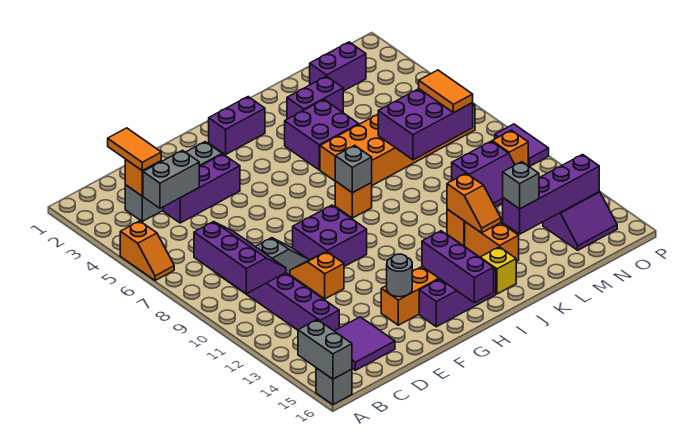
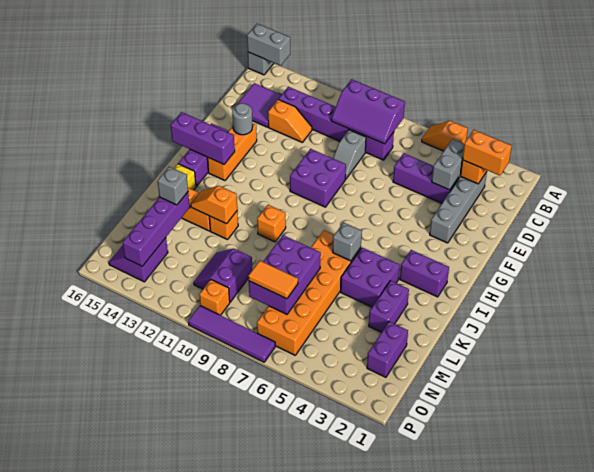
orange tile C2:C3 level 3 -> orange brick C2:C3 level 3
purple brick D4:F4 level 1 -> purple brick D4:D6 level 1
orange slope E10:E11 level 1 top 11 -> orange slope D12:D13 level 1 top 13
purple brick H2:I2 level 1 -> purple brick I2:I3 level 1
orange brick I8 level 1 -> orange brick J10 level 1
grey brick I8 level 2 -> grey brick J6 level 2
purple tile P9:P10 level 1 -> purple tile P7:P10 level 1

